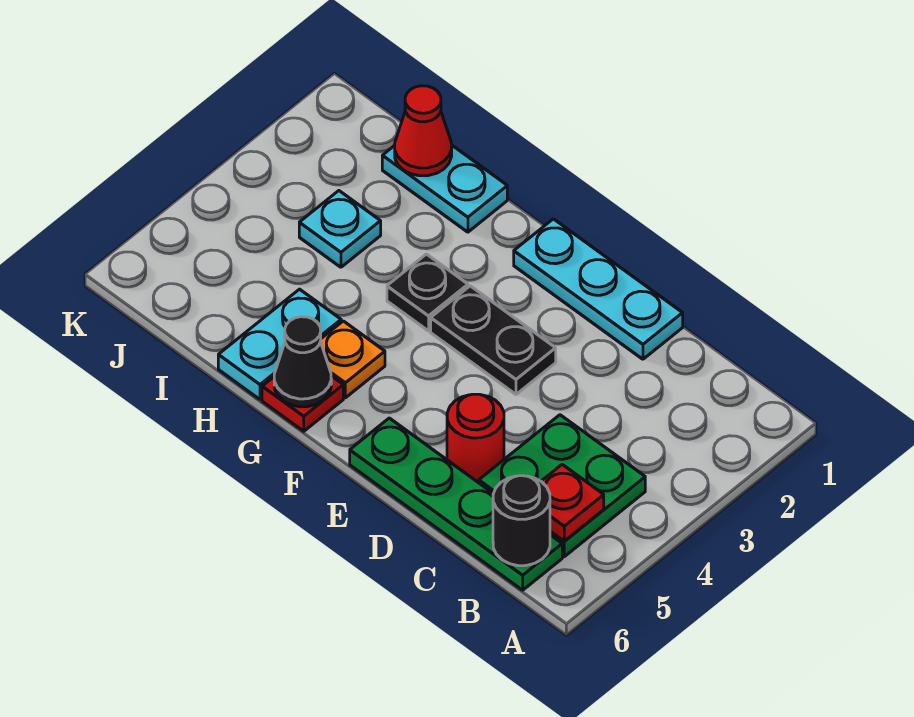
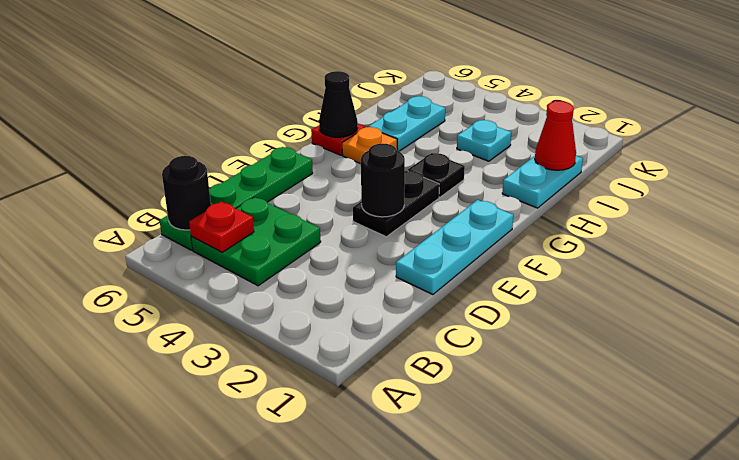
red round brick D5 level 1 -> none
none -> black round brick E3 level 2
cyan plate H5:H6 level 1 -> cyan plate H5:I5 level 1

